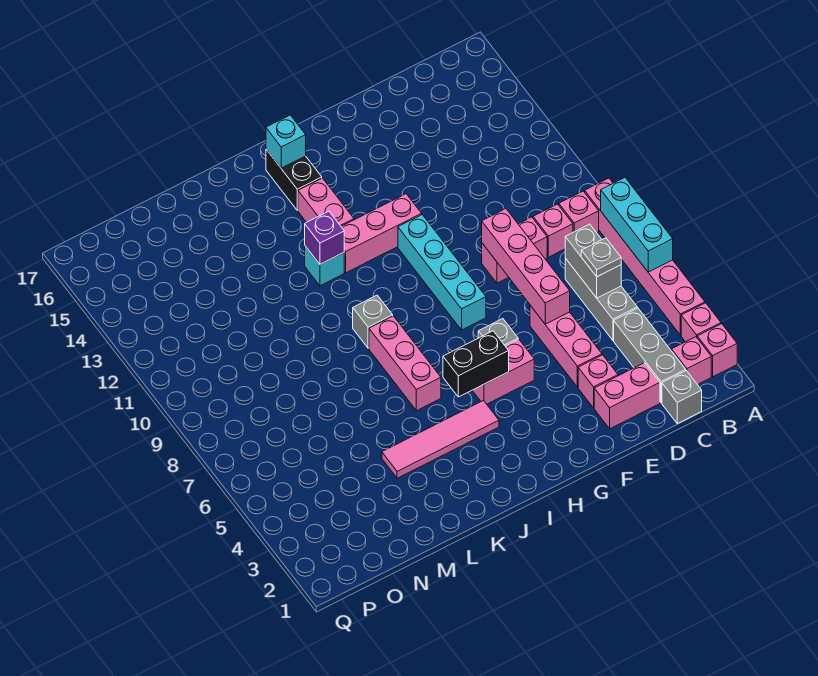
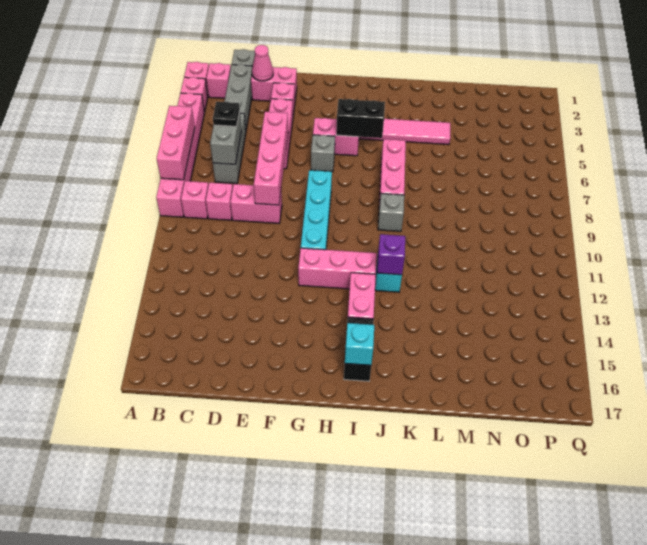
cyan brick A6:A8 level 2 -> pink brick A6:A8 level 2
grey plate C6 level 3 -> black plate C6 level 3
none -> pink cone D2 level 2

